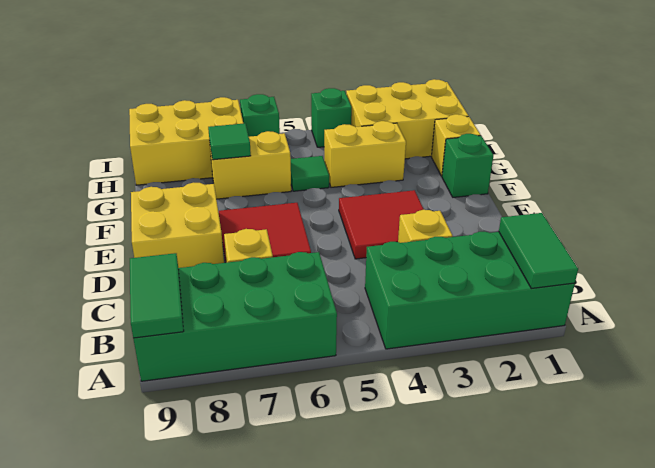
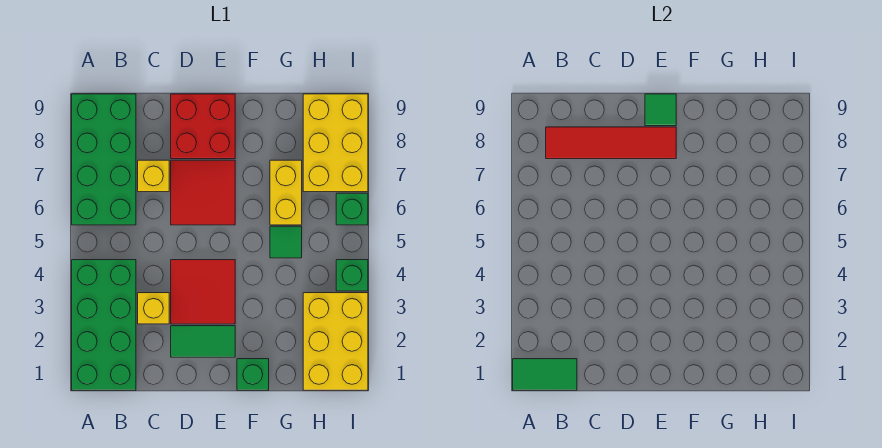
green tile A9:B9 level 2 -> green tile D2:E2 level 1
none -> red tile B8:E8 level 2
yellow brick D8:E9 level 1 -> red brick D8:E9 level 1
yellow brick G1 level 1 -> none
yellow brick G3:G4 level 1 -> none
green tile G7 level 2 -> green tile E9 level 2

